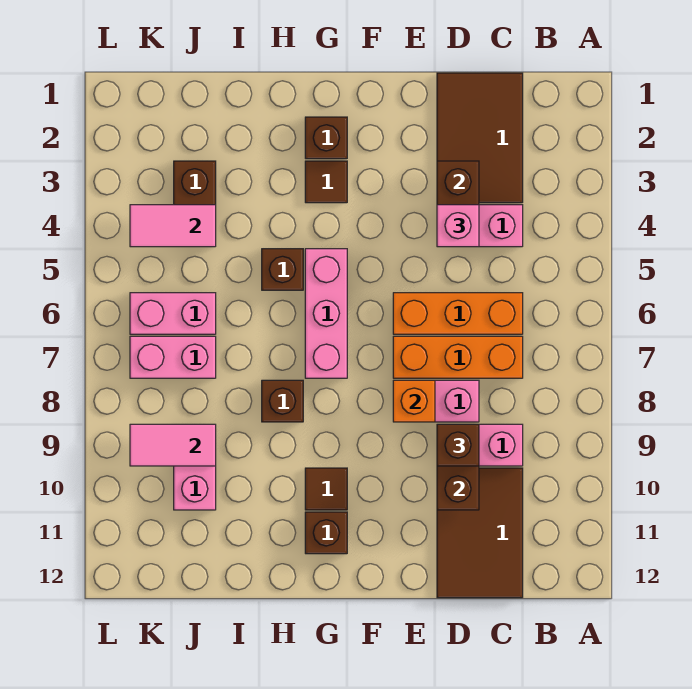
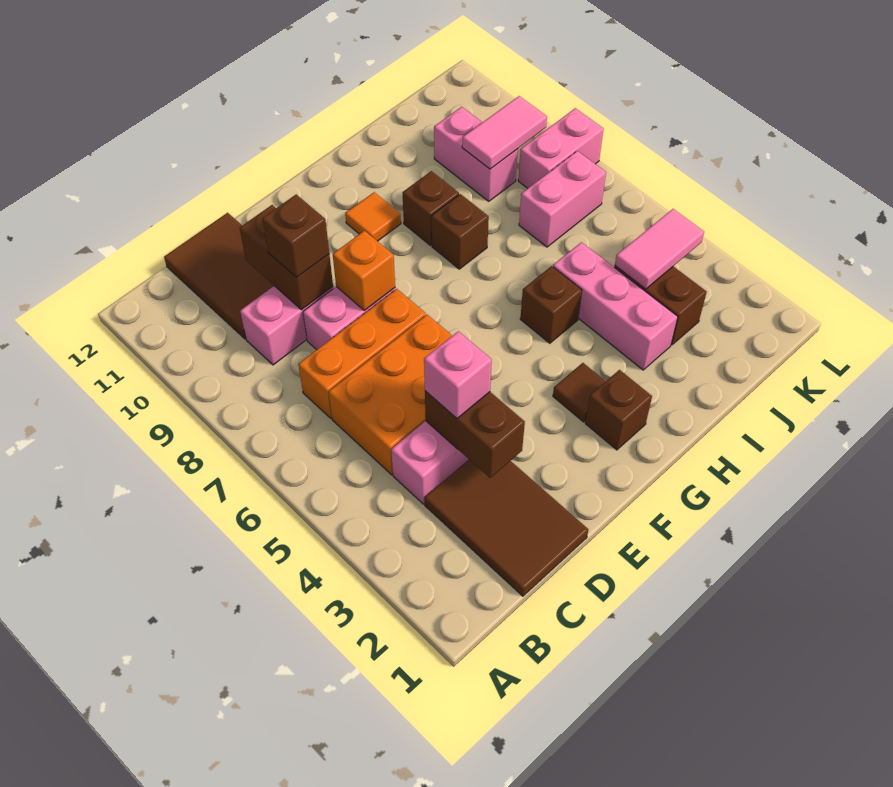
orange brick C6:E6 level 1 -> orange brick C5:E6 level 1
pink brick G5:G7 level 1 -> pink brick I3:I5 level 1
brown tile G10 level 1 -> orange tile G10 level 1
brown brick G11 level 1 -> brown brick H9 level 1
pink brick J6:K6 level 1 -> pink brick K8:L8 level 1

